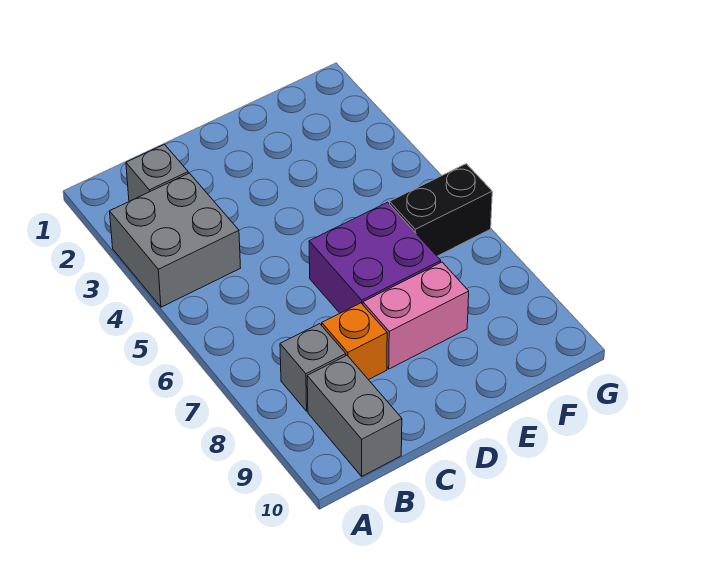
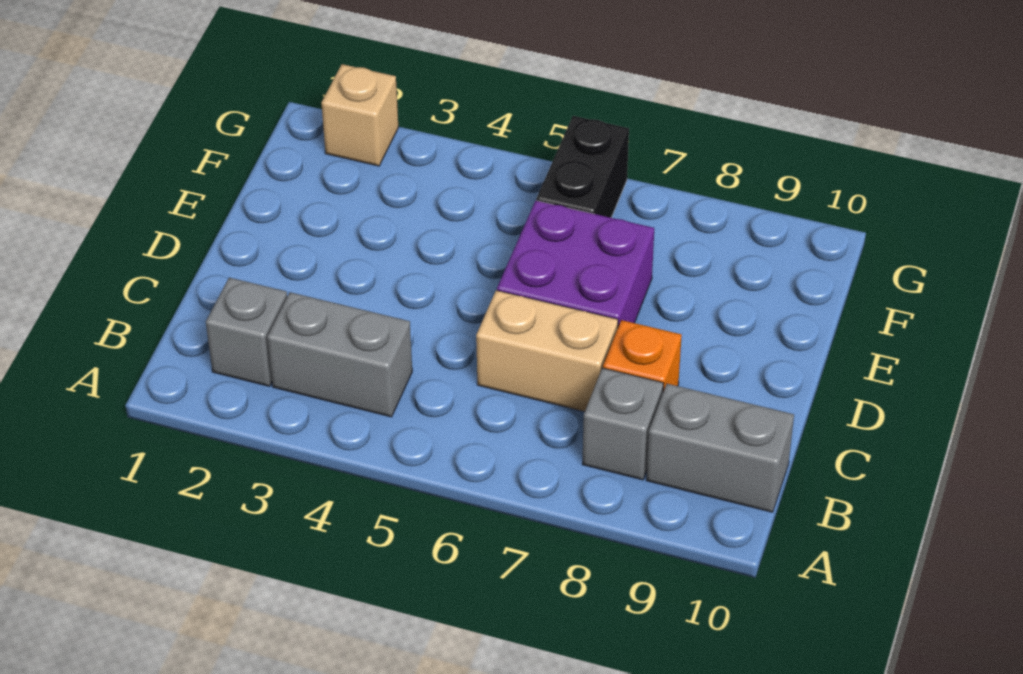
grey brick A3:B4 level 1 -> grey brick B3:B4 level 1
none -> tan brick C6:C7 level 1
pink brick D8:E8 level 1 -> none
none -> tan brick G2 level 1

